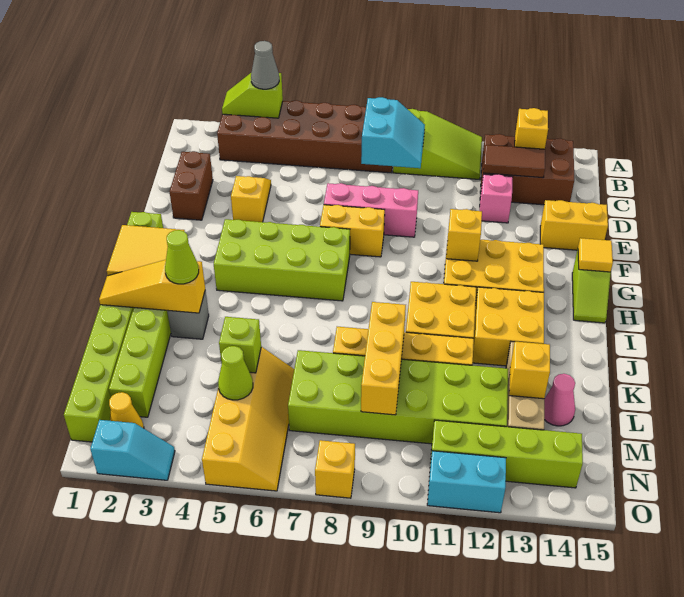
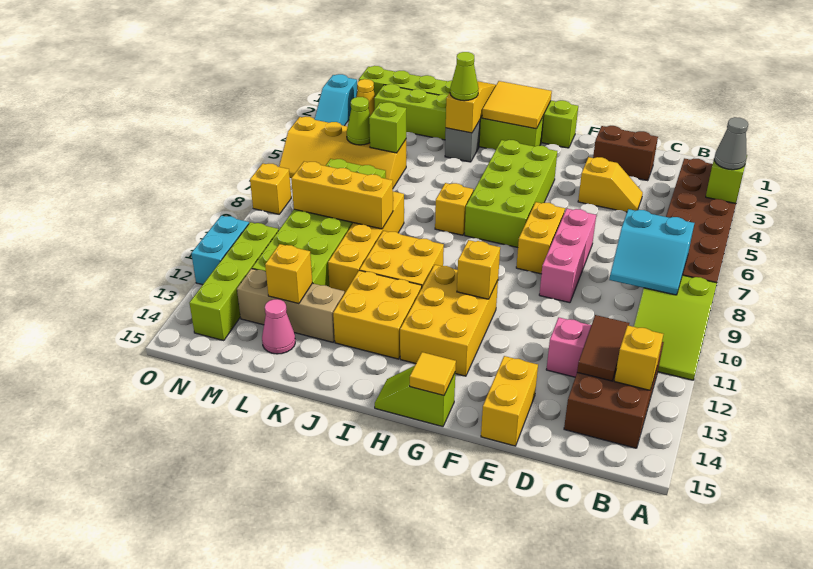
none -> yellow brick I7 level 1

